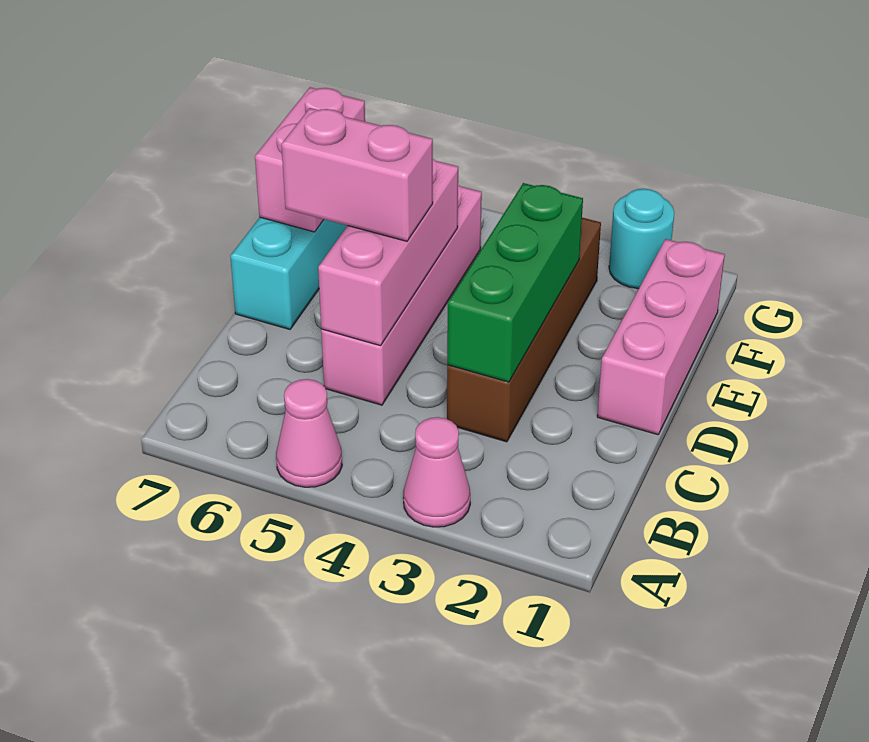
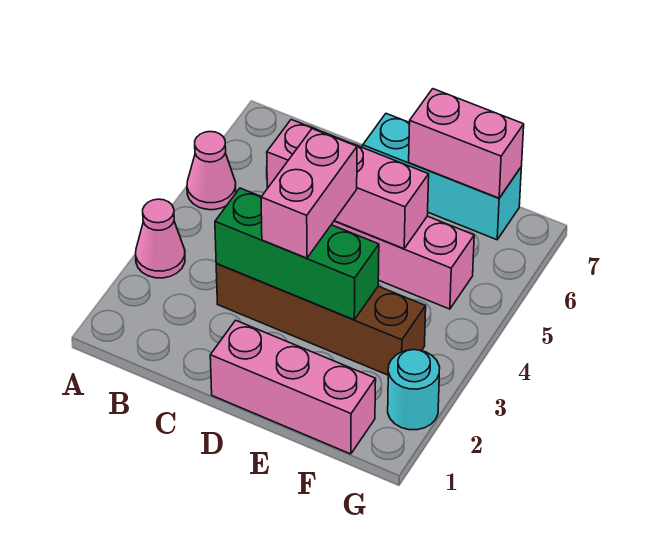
pink brick D5:D6 level 3 -> pink brick D3:D4 level 3

